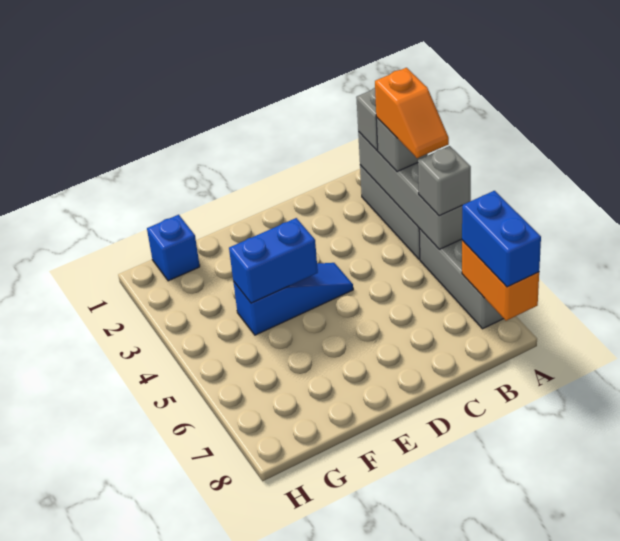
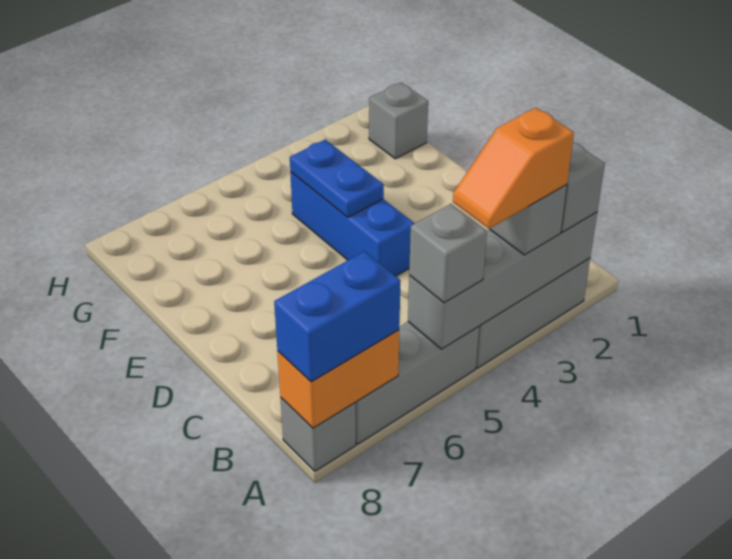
none -> grey brick A8 level 1
blue slope D4:F4 level 1 top F -> blue brick D4:F4 level 1
blue brick E4:F4 level 2 -> blue plate E4:F4 level 2
blue brick G1 level 1 -> grey brick G1 level 1

